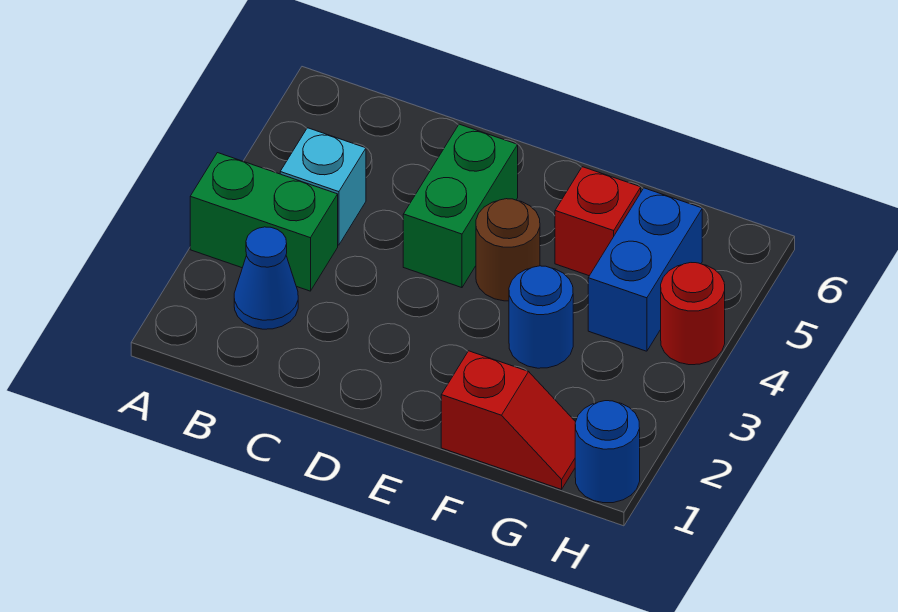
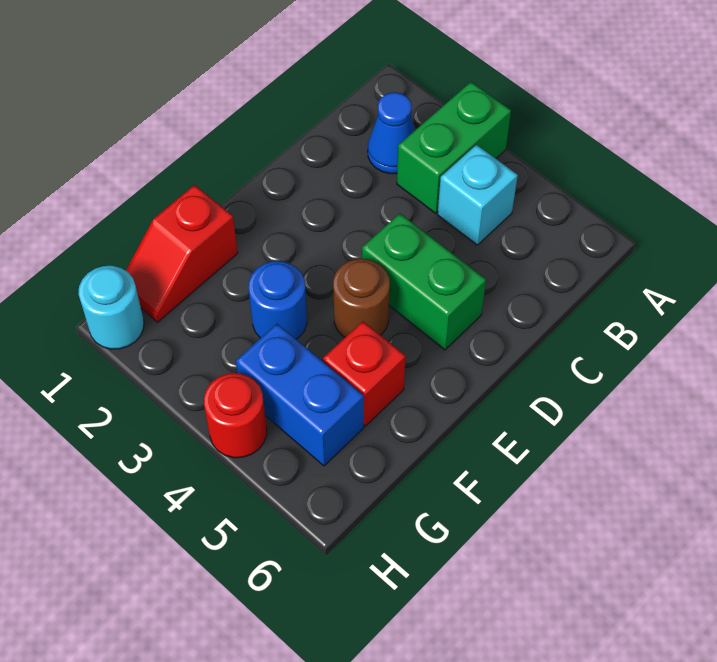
blue round brick H1 level 1 -> cyan round brick H1 level 1

